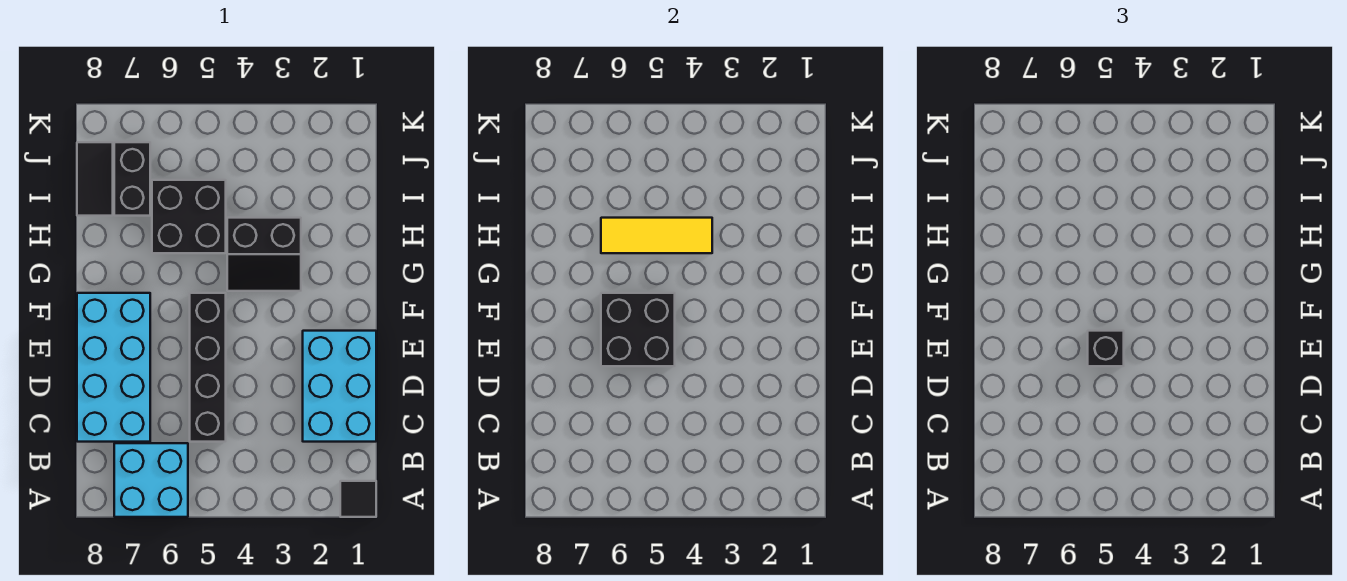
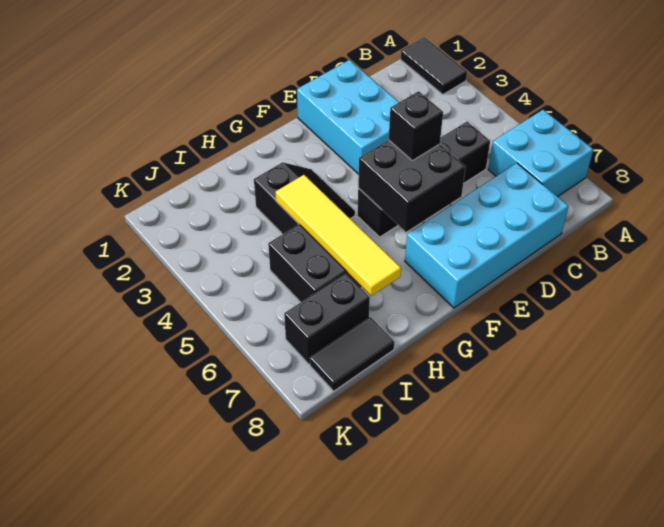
black tile A1 level 1 -> black tile A1:A2 level 1
cyan brick C1:E2 level 1 -> cyan brick D1:E3 level 1
yellow tile H4:H6 level 2 -> yellow tile H4:H7 level 2

